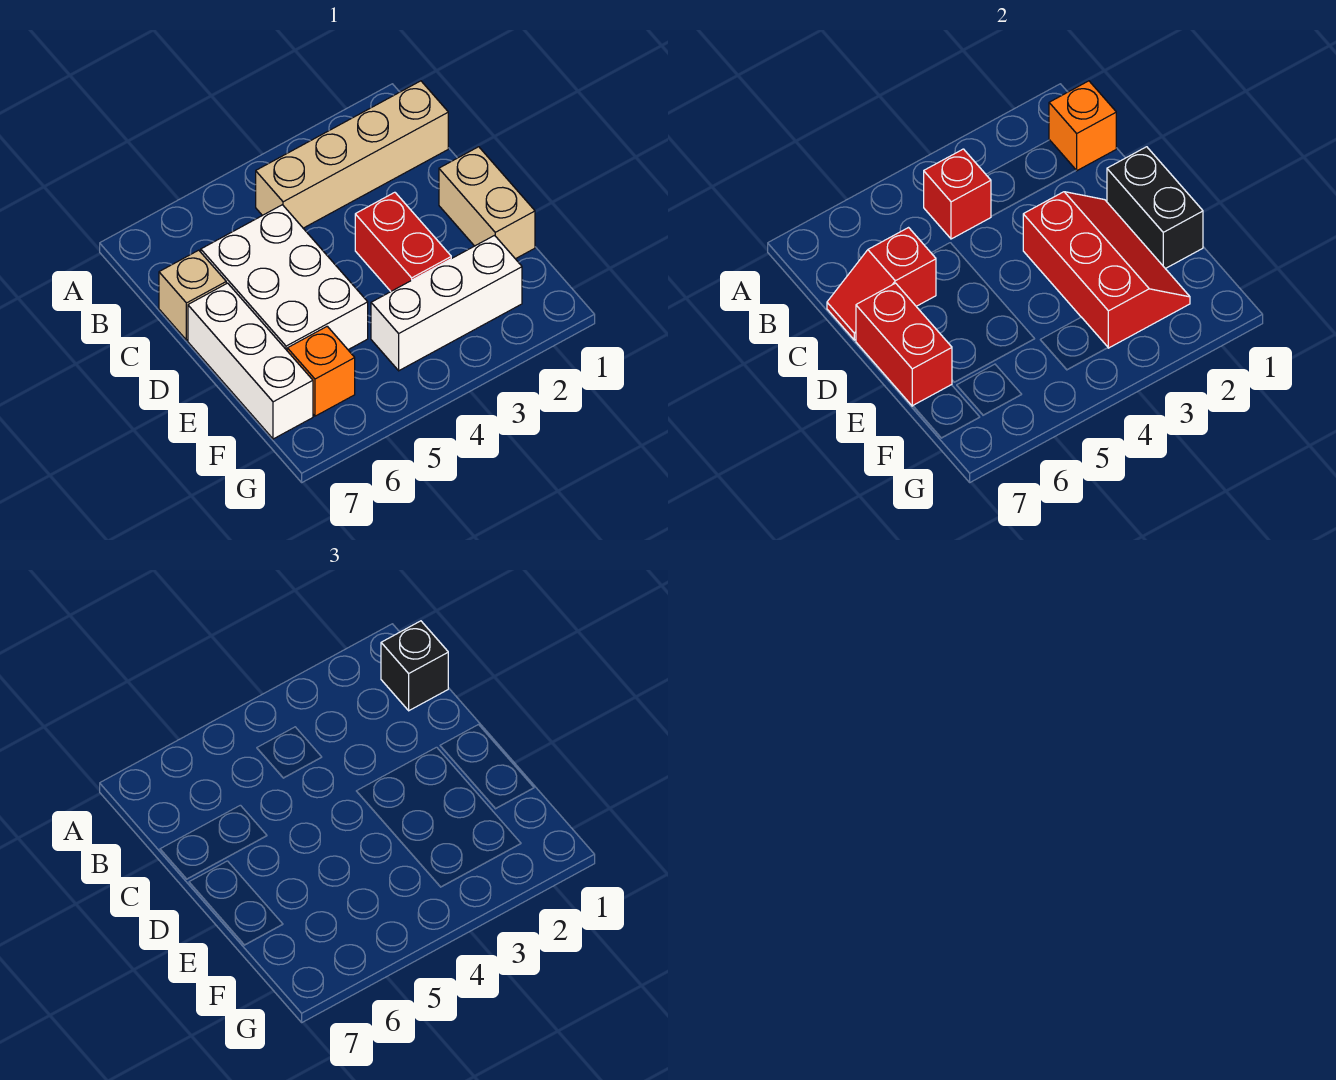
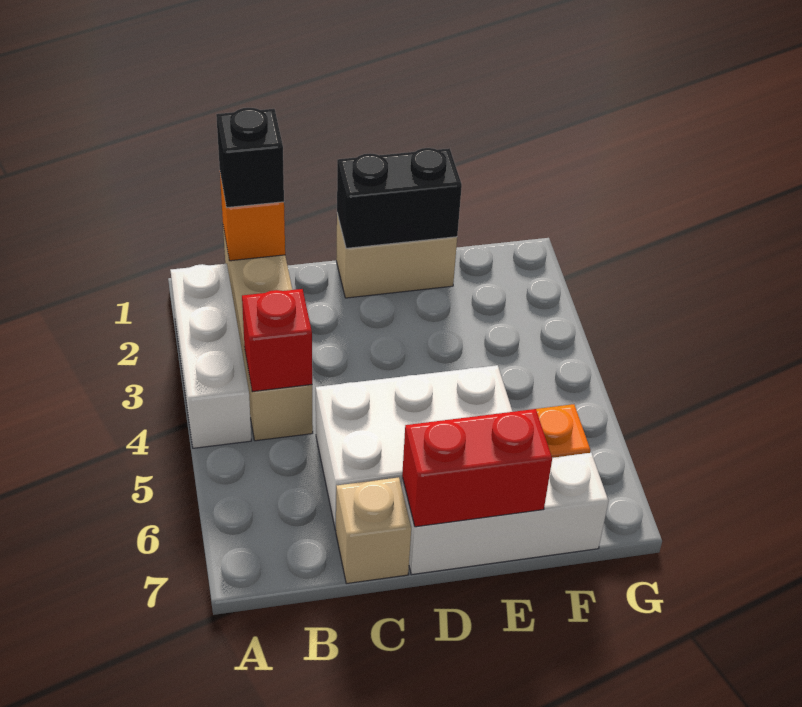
red slope C6:C7 level 2 top 6 -> none
red slope D2:F3 level 2 top 3 -> none
red brick D3:E3 level 1 -> none
white brick F2:F4 level 1 -> white brick A2:A4 level 1

